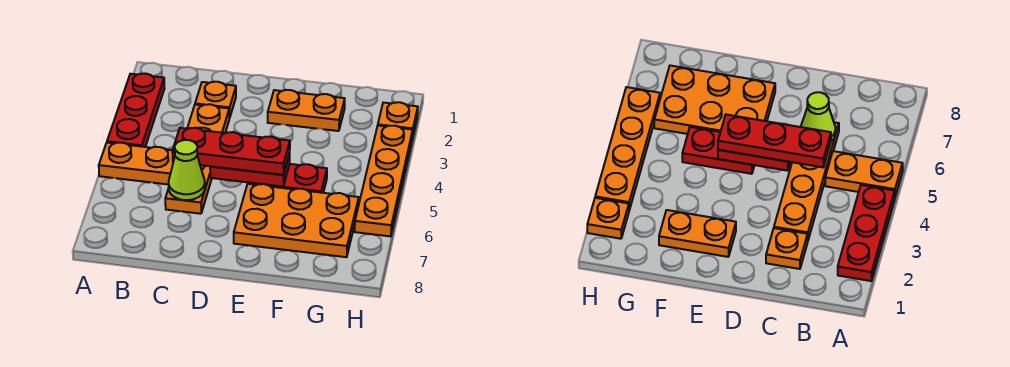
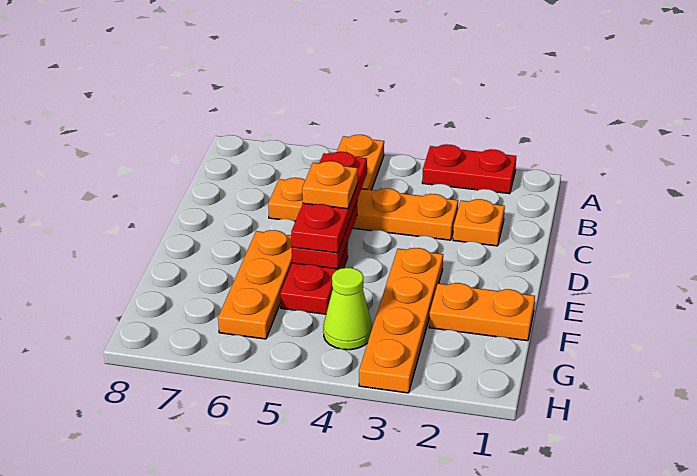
red plate A2:A4 level 1 -> red plate A2:A3 level 1
lime cone C6 level 2 -> lime cone G4 level 1
orange plate E2:F2 level 1 -> orange plate F1:F2 level 1
orange plate E6:G7 level 1 -> orange plate E6:G6 level 1
orange plate H2 level 1 -> orange plate D5 level 4
orange plate H3:H6 level 1 -> orange plate E3:H3 level 1

